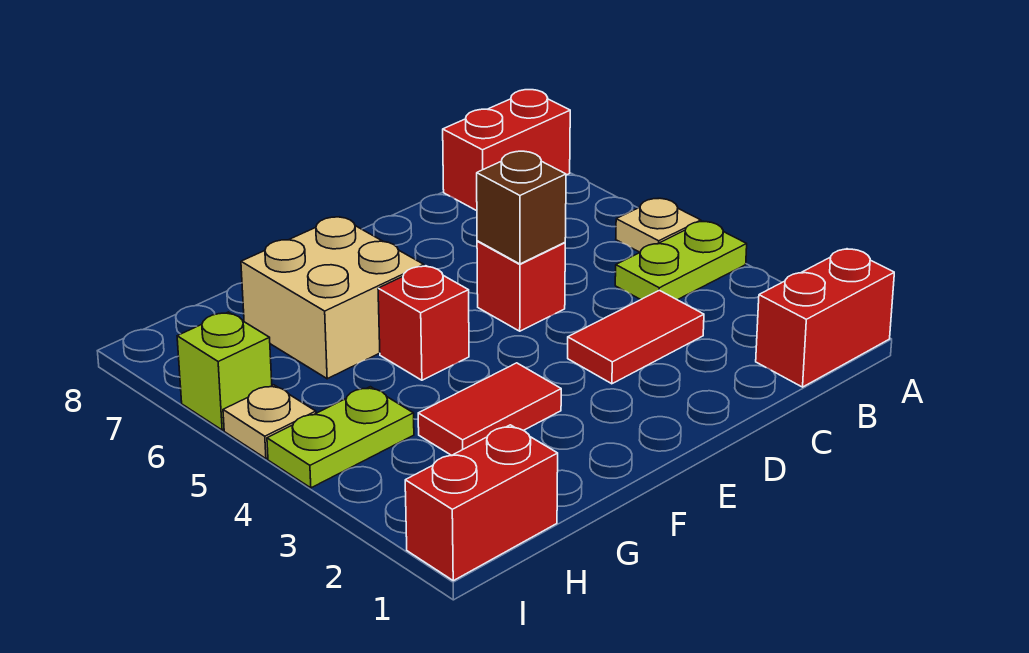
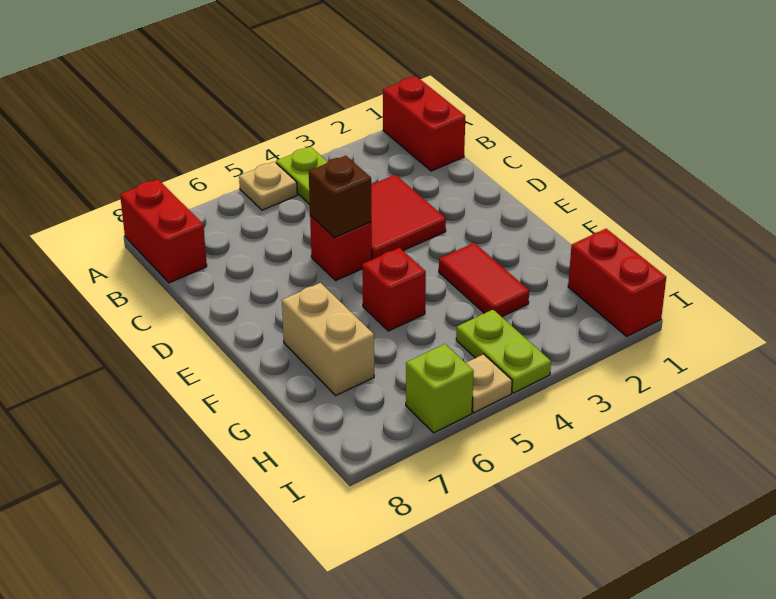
red tile C3:D3 level 1 -> red tile C3:D4 level 1
tan brick F6:G7 level 1 -> tan brick F7:G7 level 1

